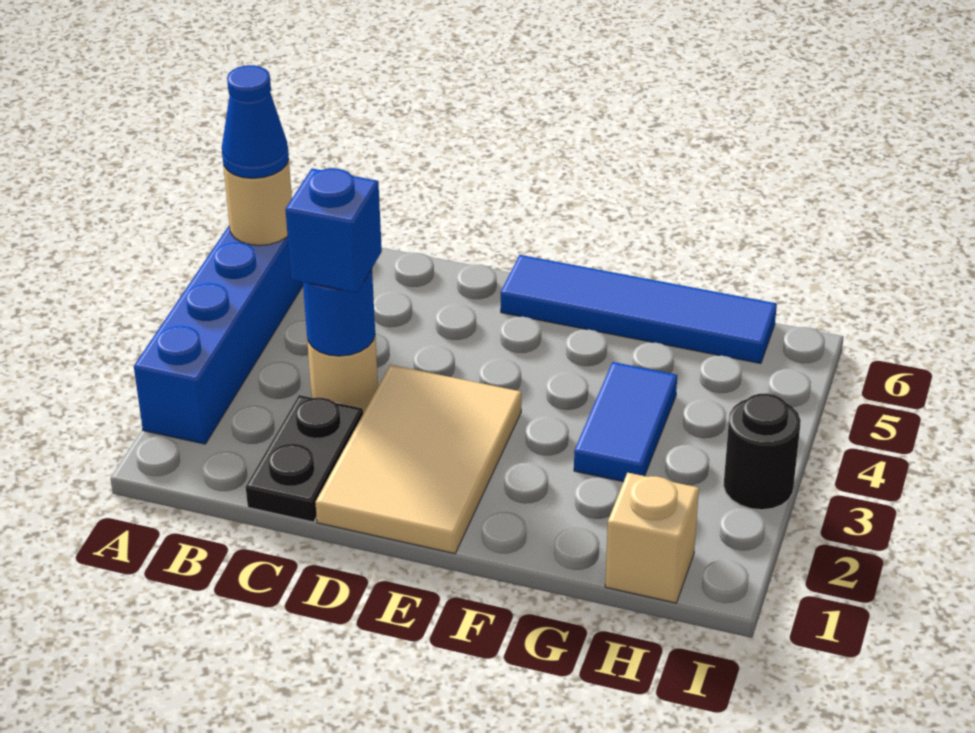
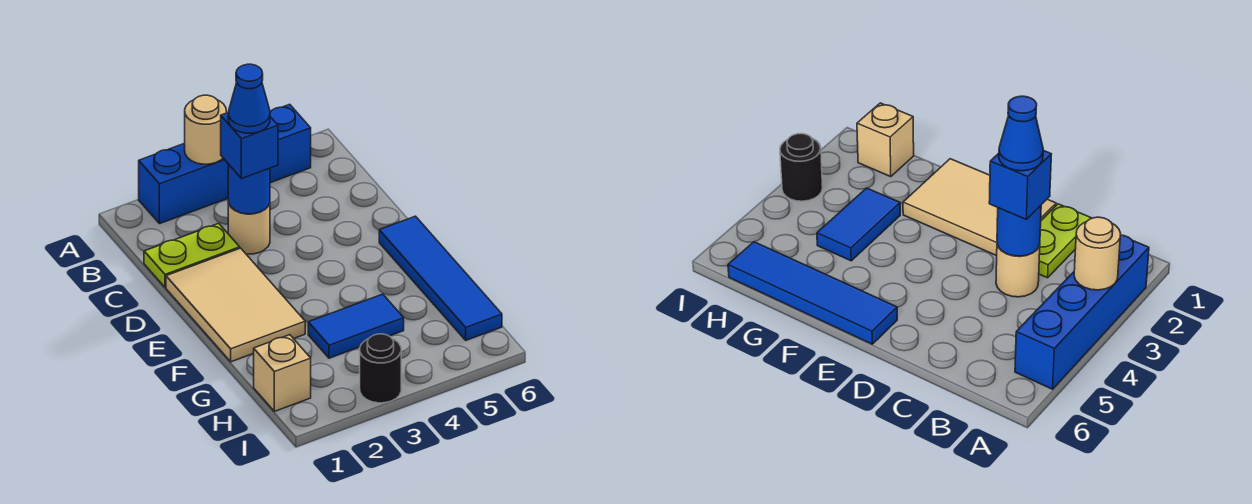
tan round brick A5 level 2 -> tan round brick A3 level 2
blue cone A5 level 3 -> blue cone C3 level 4
black plate C1:C2 level 1 -> lime plate C1:C2 level 1
tan tile D1:E3 level 1 -> tan tile D1:F2 level 1

